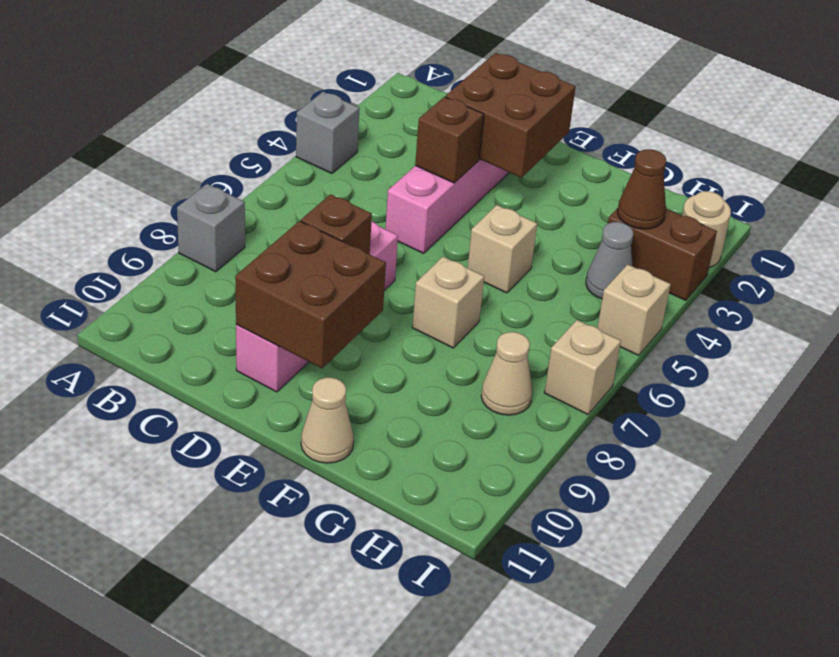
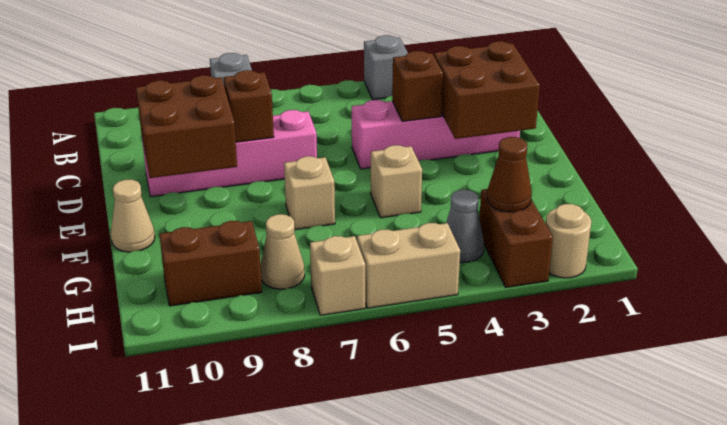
none -> brown brick H9:H10 level 1
tan brick I5 level 1 -> tan brick I5:I6 level 1

